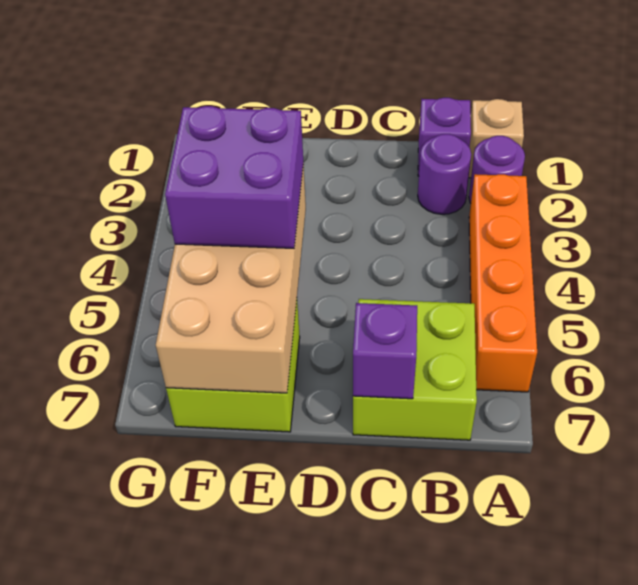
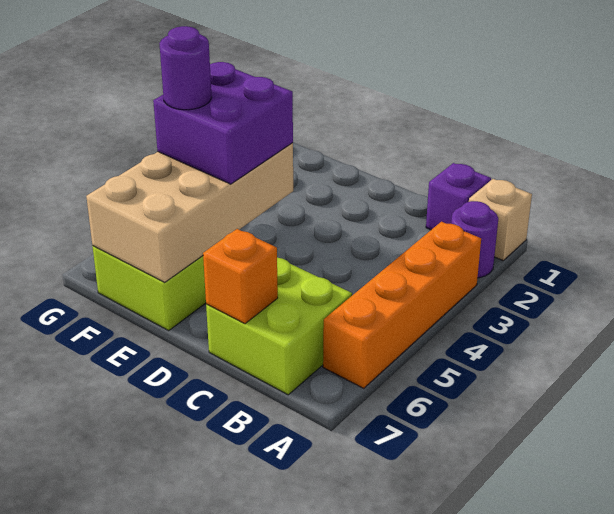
purple round brick B2 level 1 -> purple round brick F5 level 4
purple brick C7 level 2 -> orange brick C7 level 2

